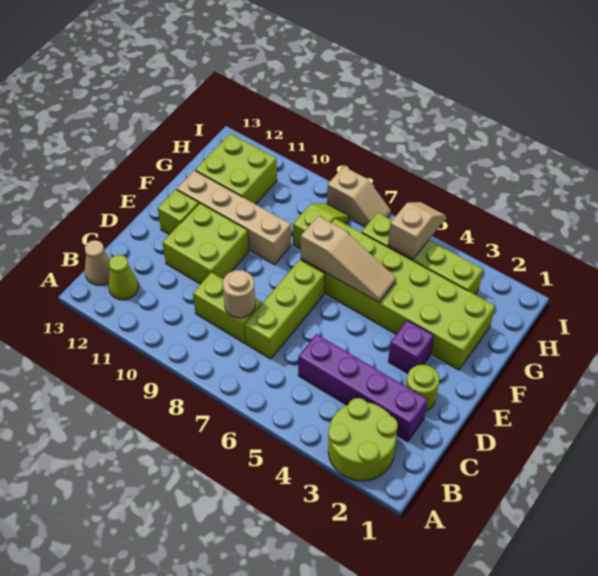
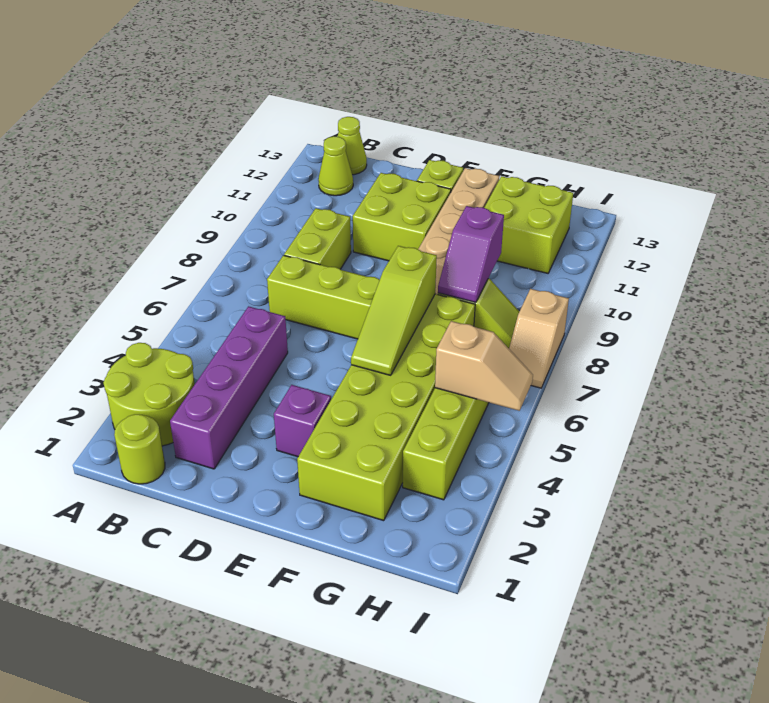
tan cone B13 level 1 -> lime cone B13 level 1
tan round brick C8 level 2 -> none
lime round brick D2 level 1 -> lime round brick B1 level 1
tan slope F5:F7 level 2 top 7 -> lime slope F5:F7 level 2 top 7
none -> purple slope G8:G9 level 2 top 9

